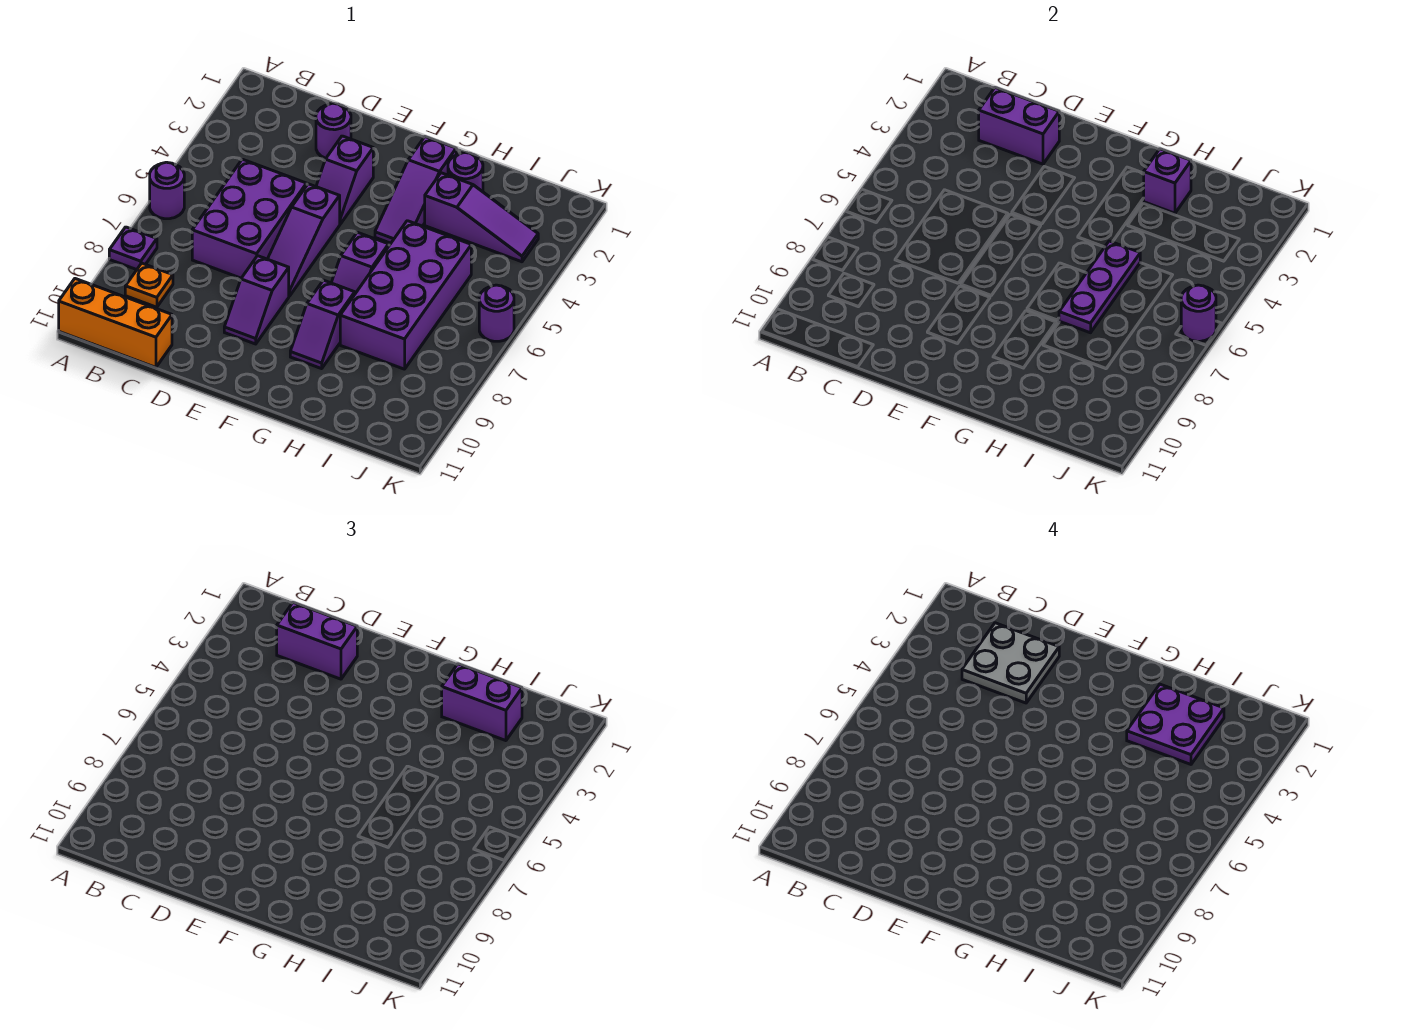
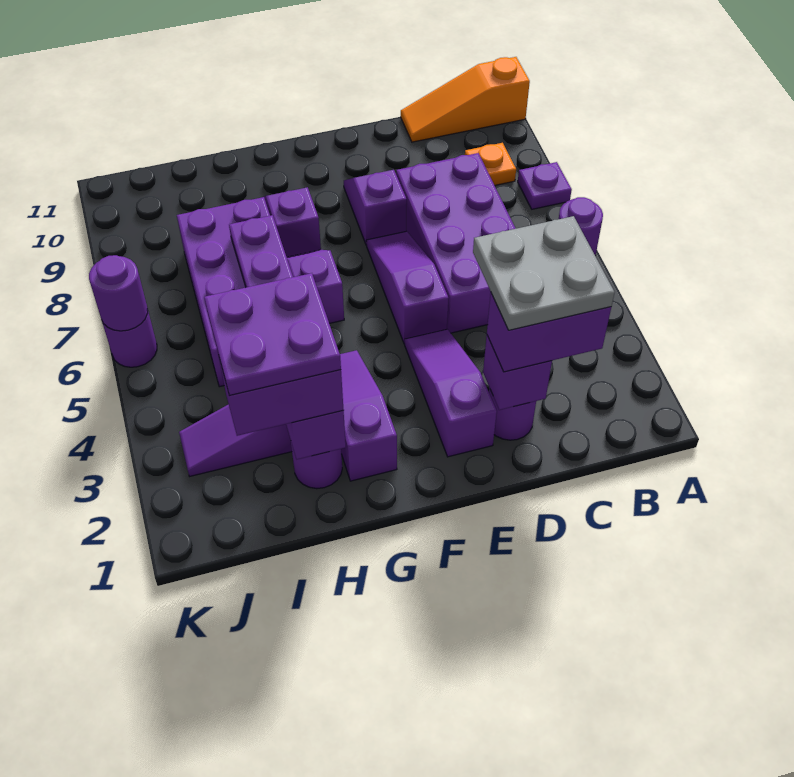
orange brick A11:C11 level 1 -> orange slope A11:C11 level 1 top A
purple brick C2:D2 level 2 -> purple brick D2 level 2
purple brick C5:D7 level 1 -> purple brick C5:D8 level 1
purple slope E3:E4 level 1 top 3 -> purple slope E2:E4 level 1 top 2

